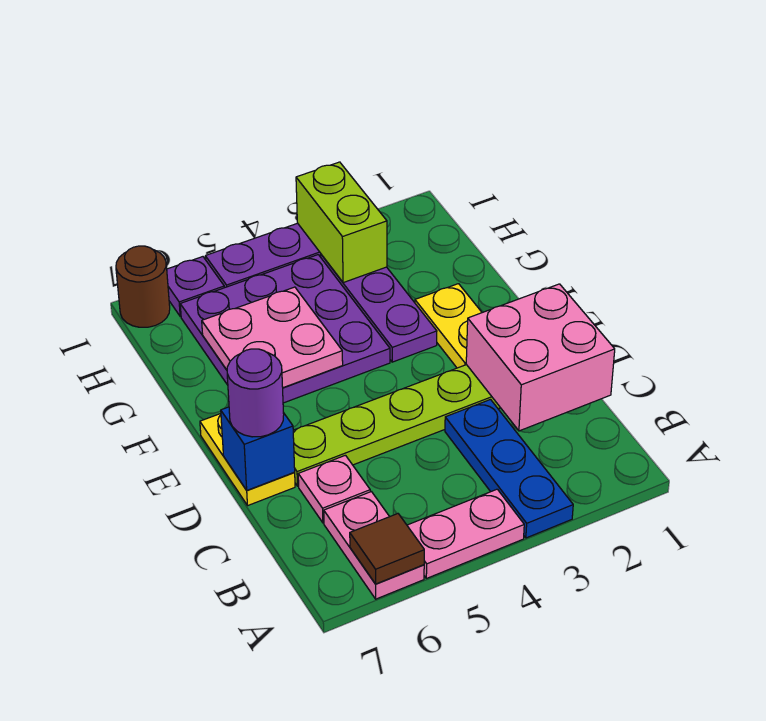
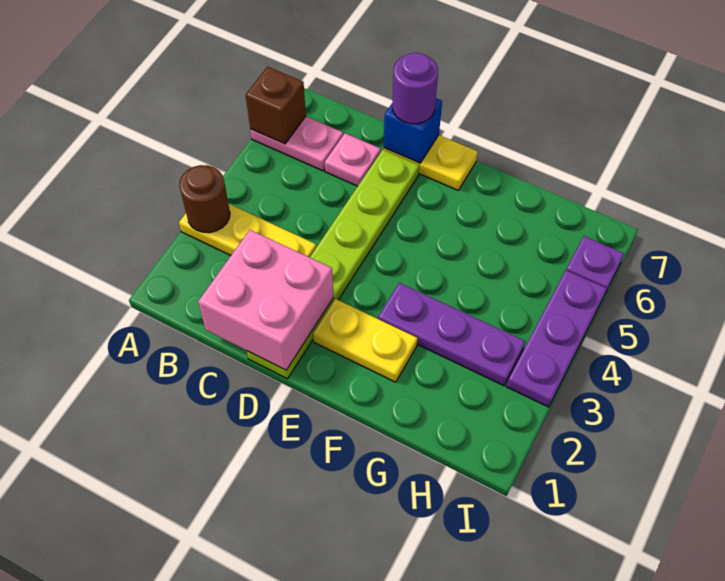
blue plate A3:C3 level 1 -> yellow plate A3:C3 level 1
pink plate A4:A5 level 1 -> none
brown tile A6 level 2 -> brown brick A6 level 2
purple plate F4:H6 level 1 -> none
pink plate F5:G6 level 2 -> none
lime brick H3:I3 level 2 -> none
brown round brick I7 level 1 -> brown round brick A3 level 2

